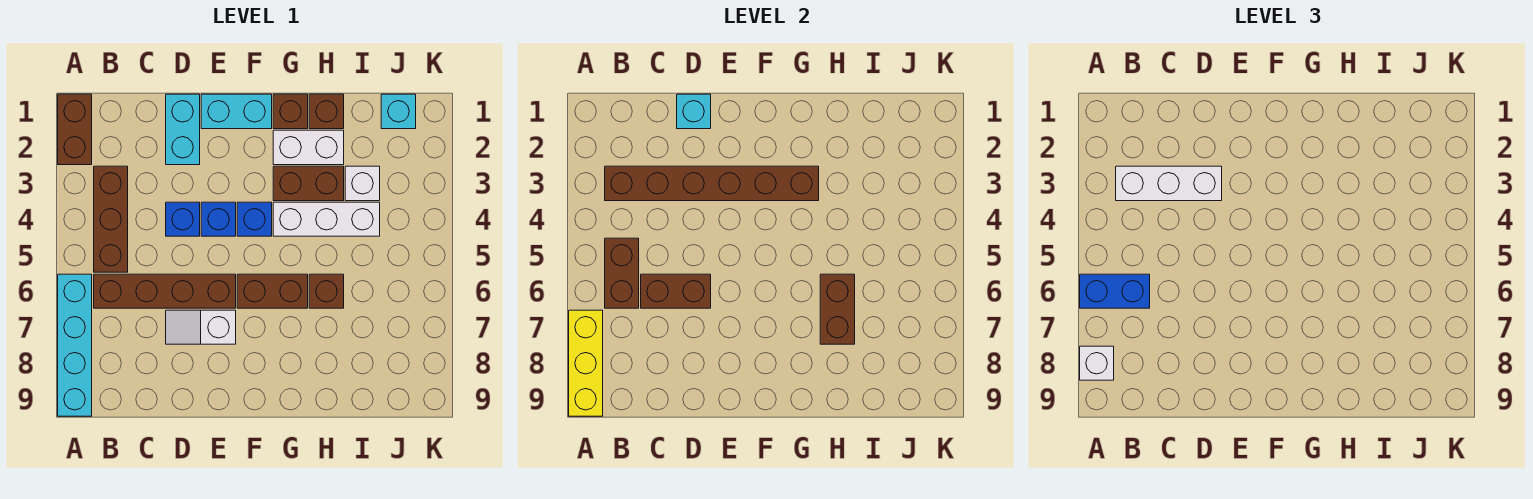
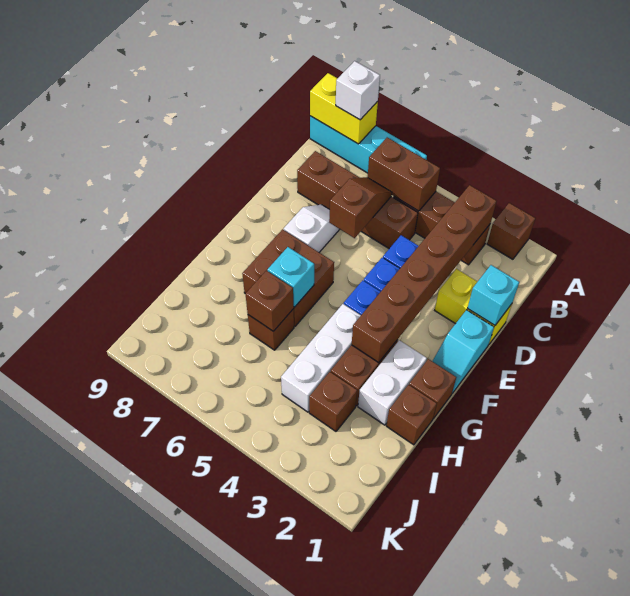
brown brick A1:A2 level 1 -> brown brick A2 level 1
blue brick A6:B6 level 3 -> none
yellow brick A7:A9 level 2 -> yellow brick A8:A9 level 2
white brick B3:D3 level 3 -> none
brown brick B6:E6 level 1 -> brown brick C5:C8 level 1
brown brick C6:D6 level 2 -> brown slope C6:D6 level 2 top D
cyan brick D1:D2 level 1 -> yellow brick D1:D2 level 1
cyan brick E1:F1 level 1 -> cyan slope E1:F1 level 1 top E
brown brick F6:G6 level 1 -> brown brick F6:G7 level 1
brown brick H6:H7 level 2 -> brown brick H6 level 2
white brick I3 level 1 -> brown brick I3 level 1
cyan brick J1 level 1 -> cyan brick G6 level 2

